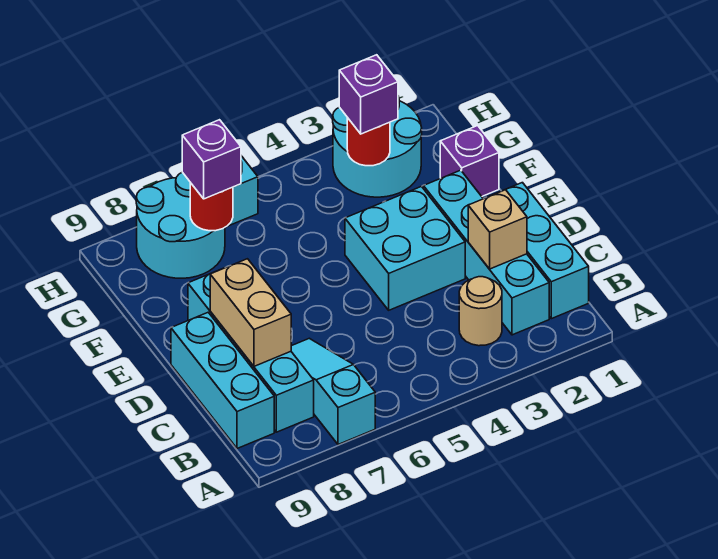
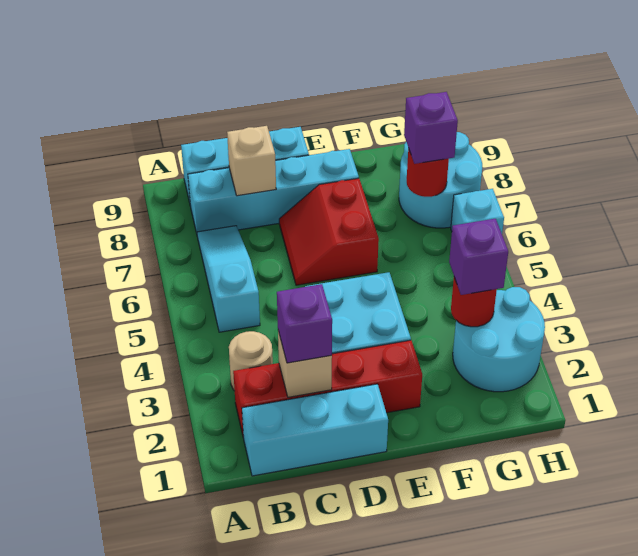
cyan slope A7:C7 level 1 top A -> cyan slope B5:B7 level 1 top 5
cyan brick B2:E2 level 1 -> red brick B2:E2 level 1
tan brick C8:D8 level 2 -> tan brick C8 level 2
none -> red slope D6:E7 level 1 top E
purple brick F1 level 1 -> purple brick C2 level 3

